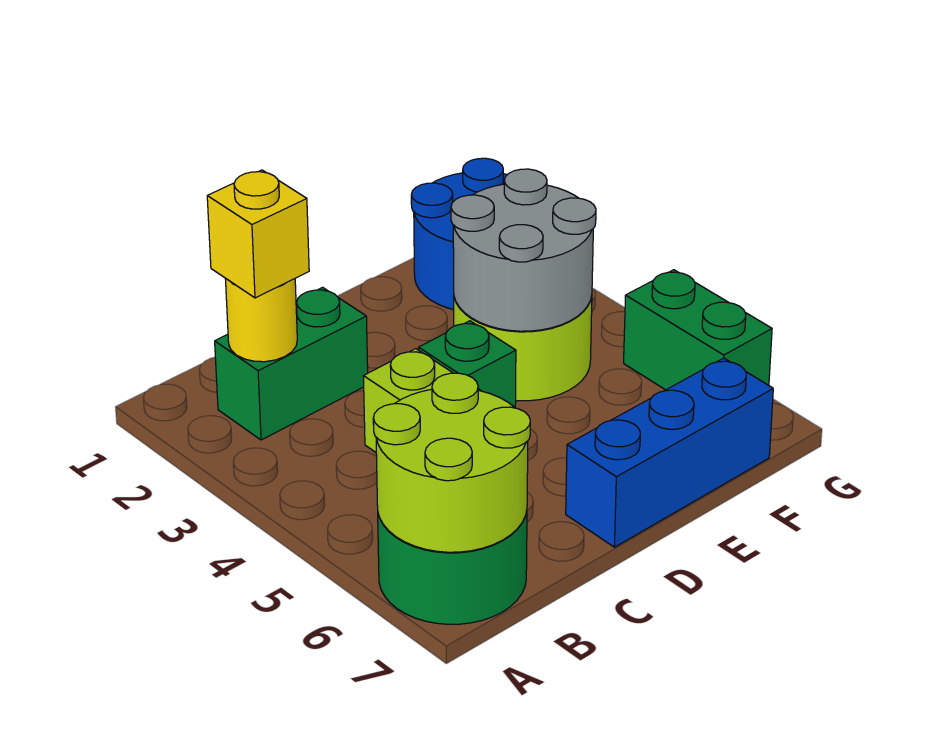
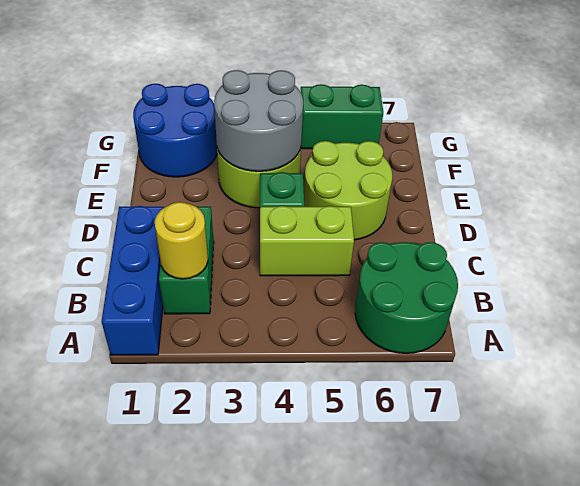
lime round brick A6:B7 level 2 -> lime round brick D5:E6 level 1
yellow brick B2 level 3 -> none
blue brick D7:F7 level 1 -> blue brick A1:C1 level 1

